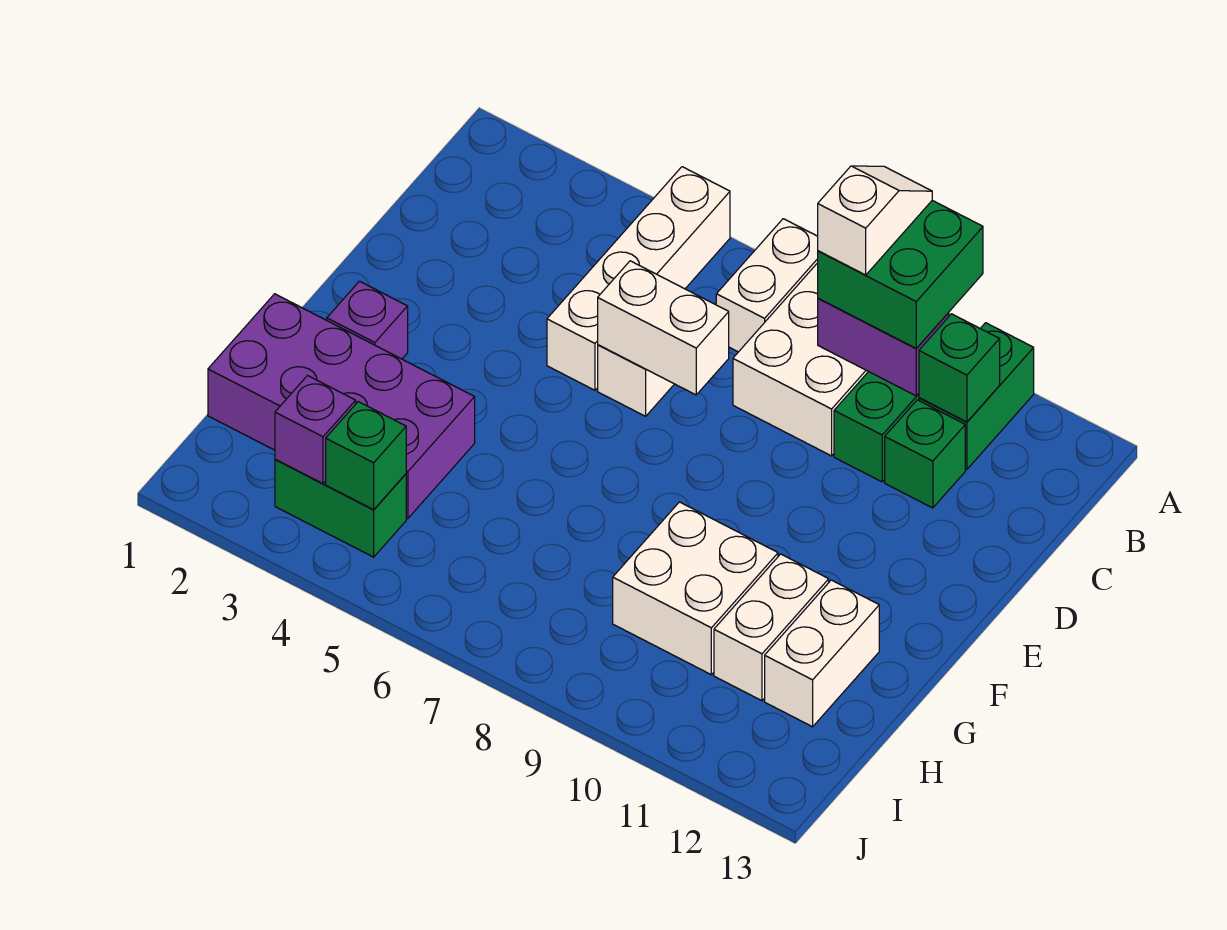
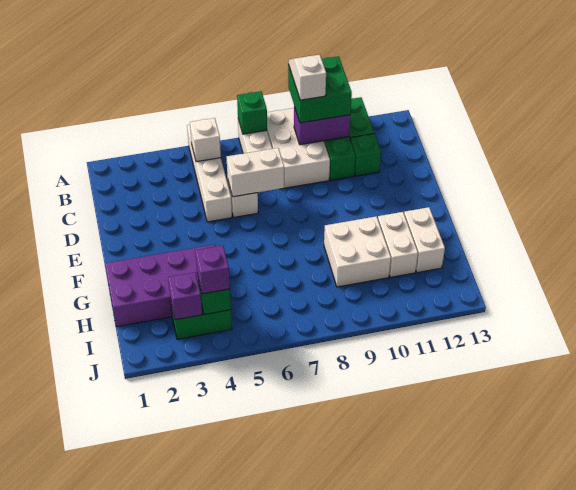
none -> white brick B5 level 2
green brick B11 level 2 -> green brick A7 level 2
purple brick F2 level 1 -> purple brick I4 level 3

